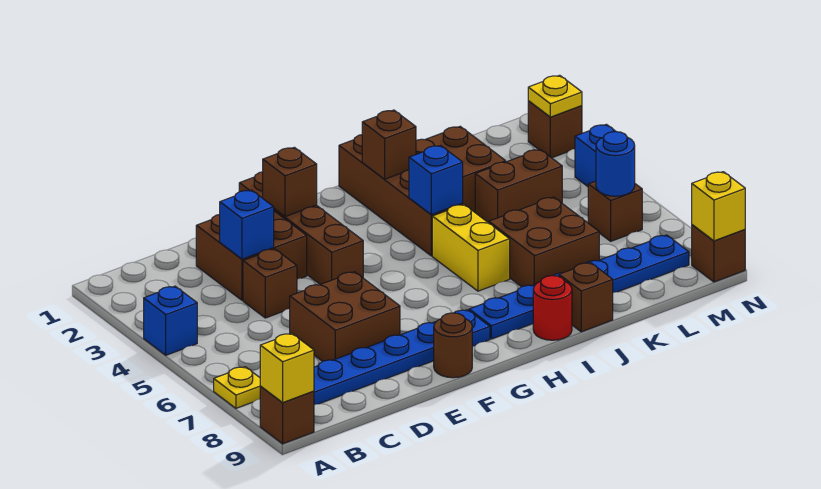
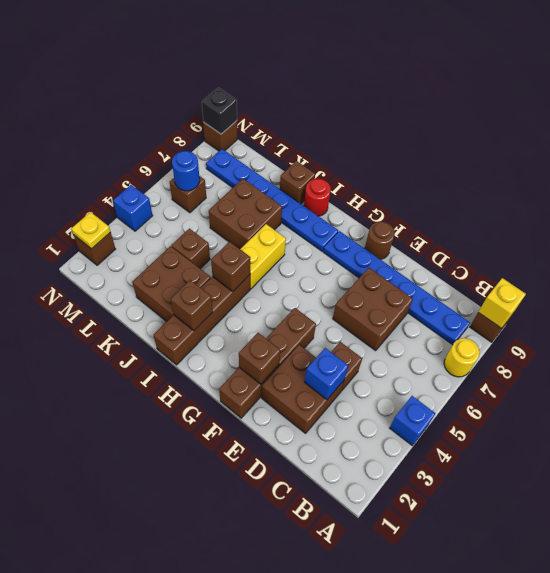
yellow plate A7 level 1 -> yellow round brick A7 level 1
blue brick I4 level 2 -> brown brick I4 level 2
brown brick K4:L4 level 1 -> brown brick K4 level 1
yellow brick N9 level 2 -> black brick N9 level 2

